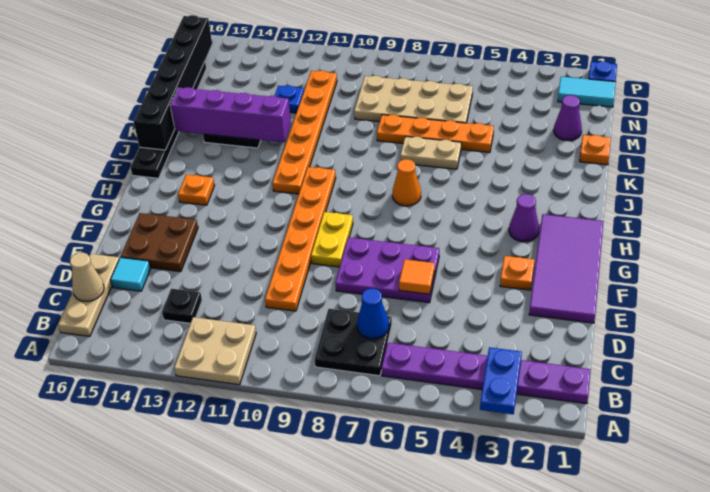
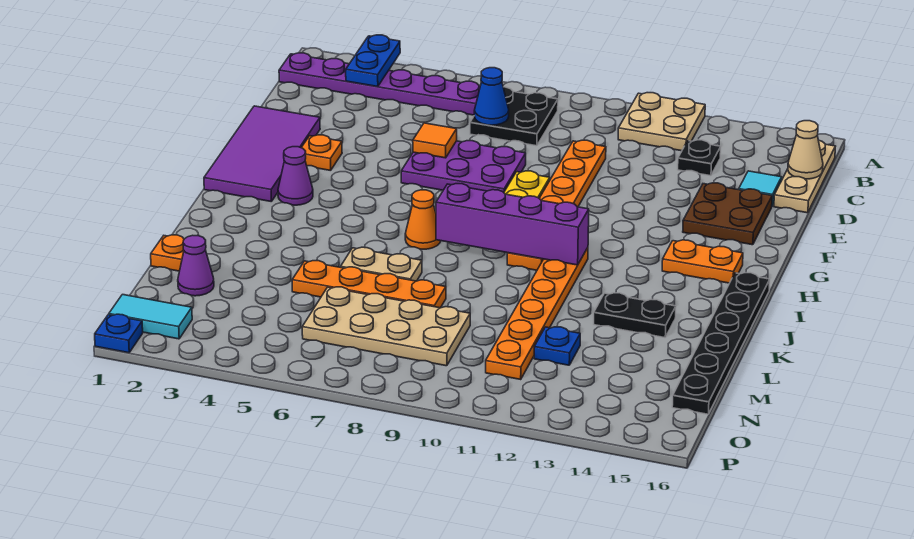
orange plate H14 level 1 -> orange plate H14:H15 level 1
black brick J16:O16 level 2 -> none
purple brick K12:K15 level 2 -> purple brick I8:I11 level 2

